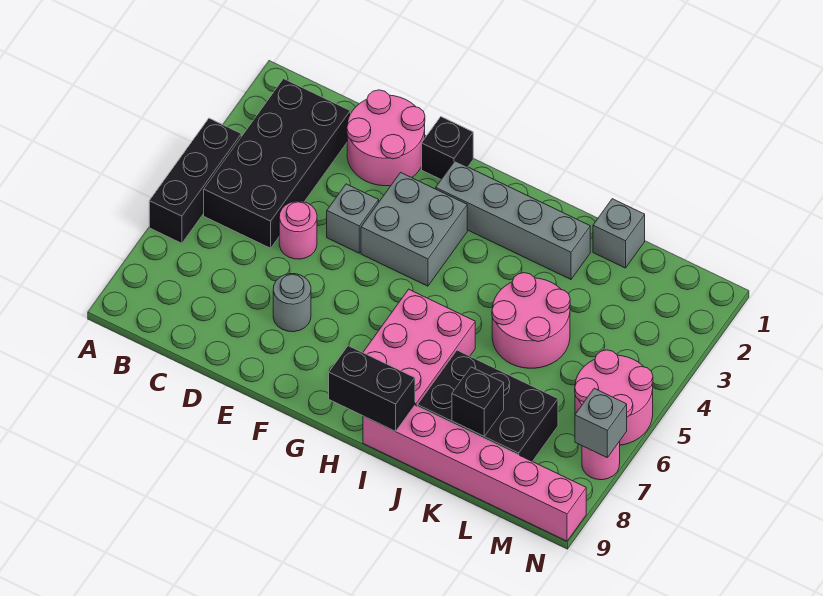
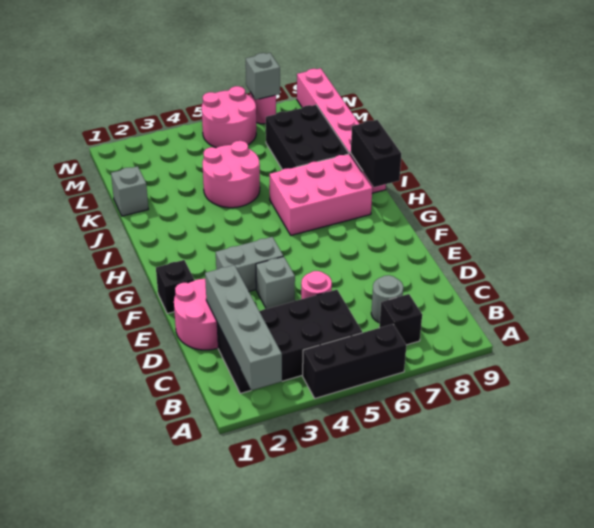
grey round brick E7 level 1 -> grey round brick C7 level 1
grey brick F3:G4 level 1 -> grey brick F3:F4 level 1
grey brick G2:J2 level 1 -> grey brick A2:D2 level 2
black brick K8 level 2 -> black brick B7 level 1

